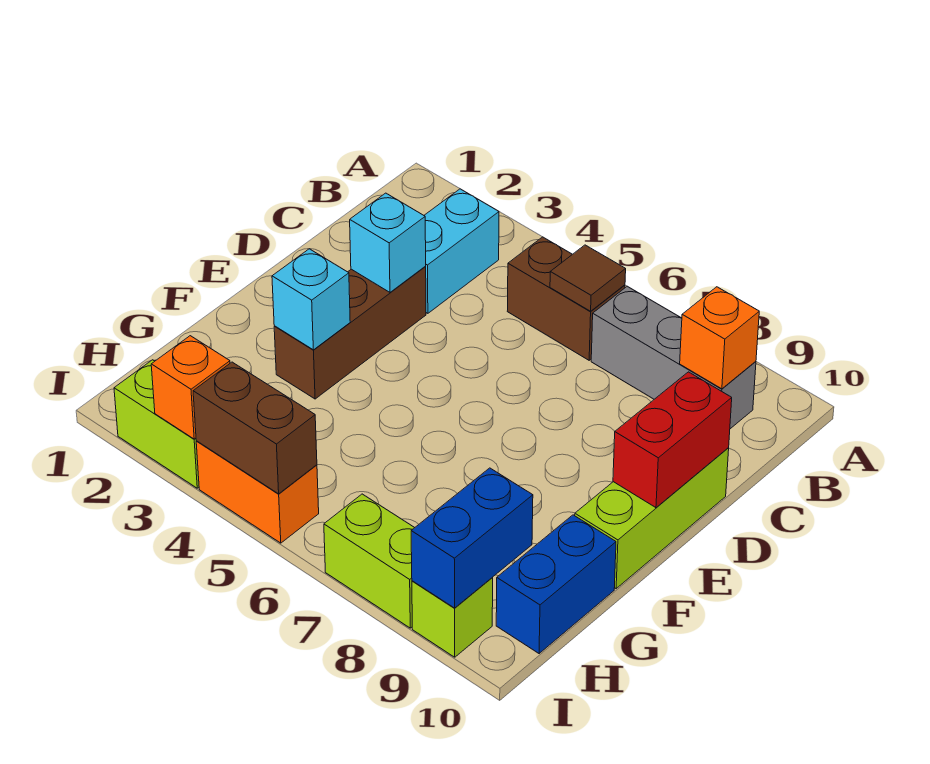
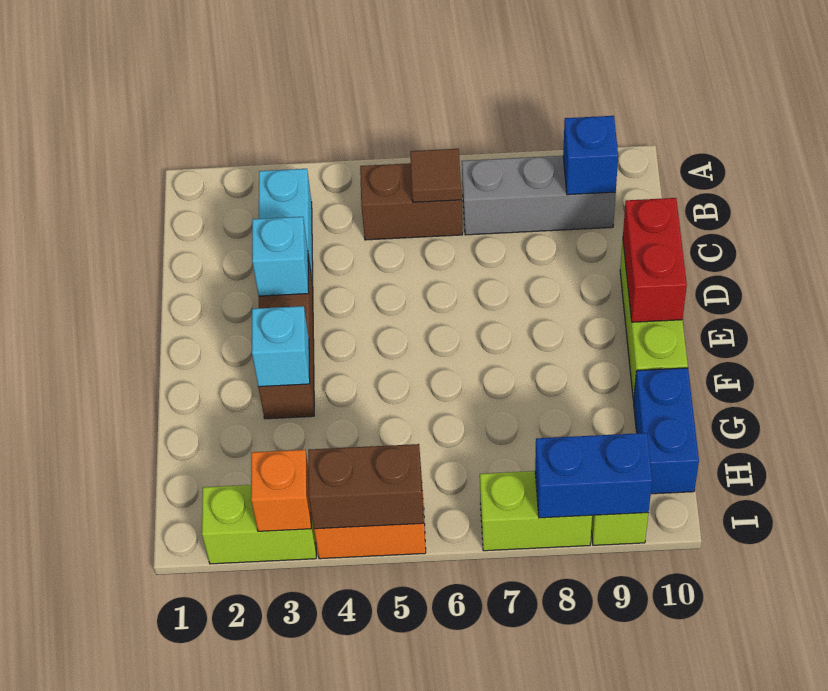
orange brick B9 level 2 -> blue brick B9 level 2
blue brick H9:I9 level 2 -> blue brick I8:I9 level 2

